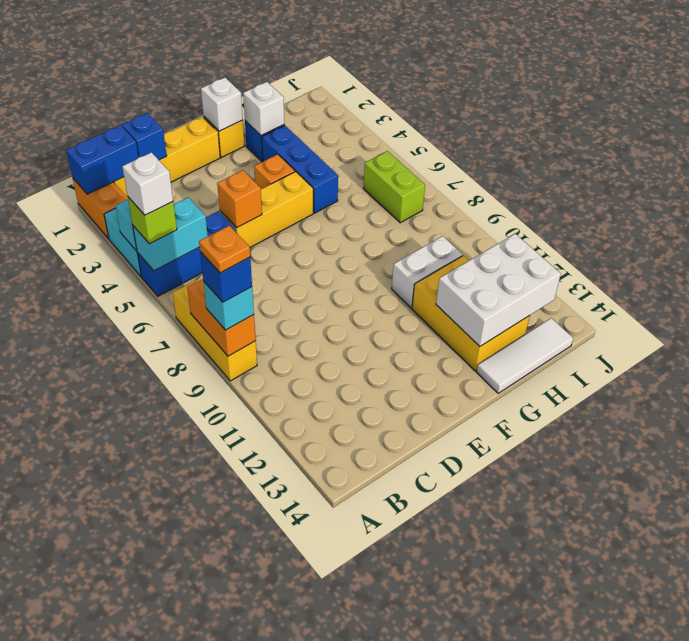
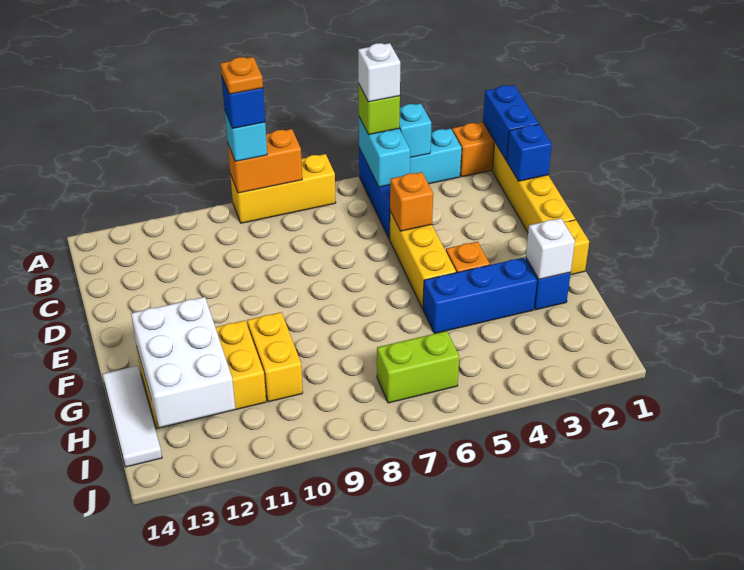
white brick F1 level 2 -> none
white brick G10:H10 level 1 -> yellow brick G10:H10 level 1

